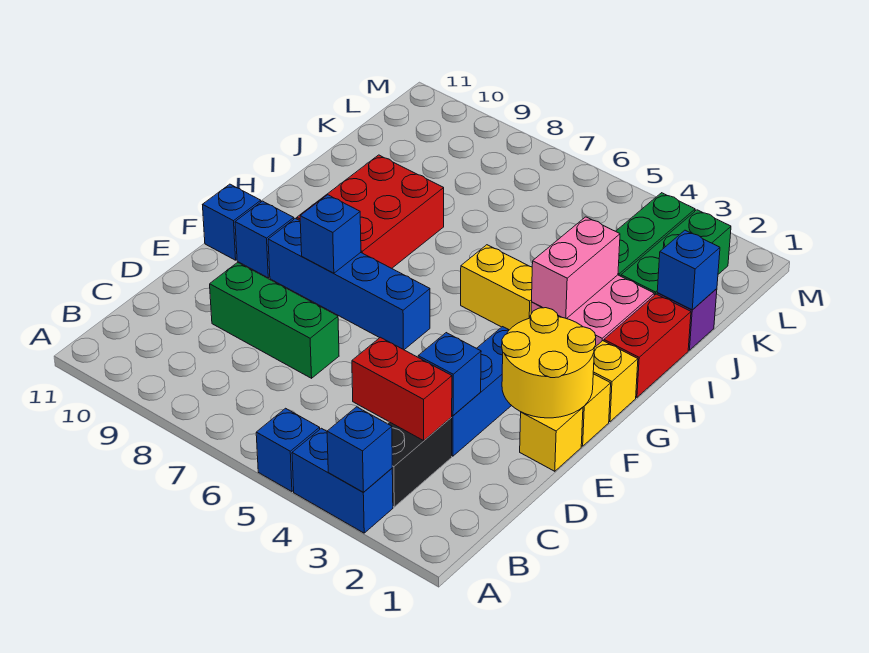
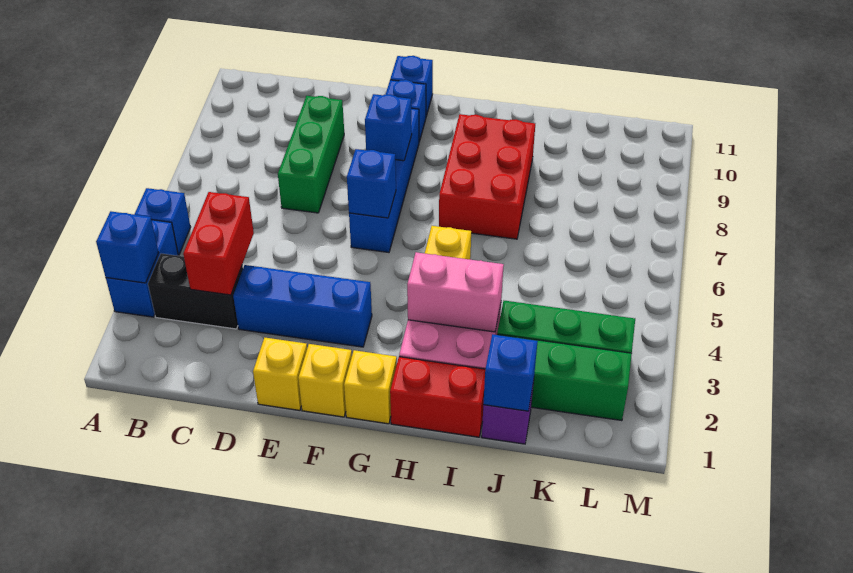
blue brick D3 level 2 -> blue brick F6 level 2
yellow round brick E1:F2 level 2 -> none
red brick G8:I9 level 1 -> red brick H7:I9 level 1

